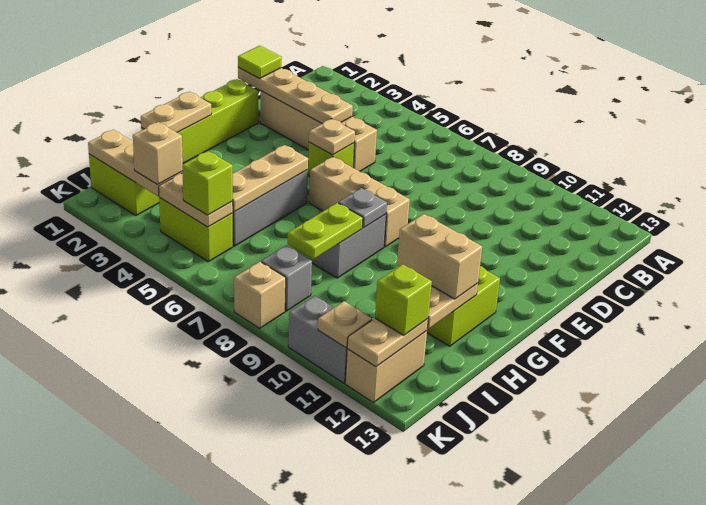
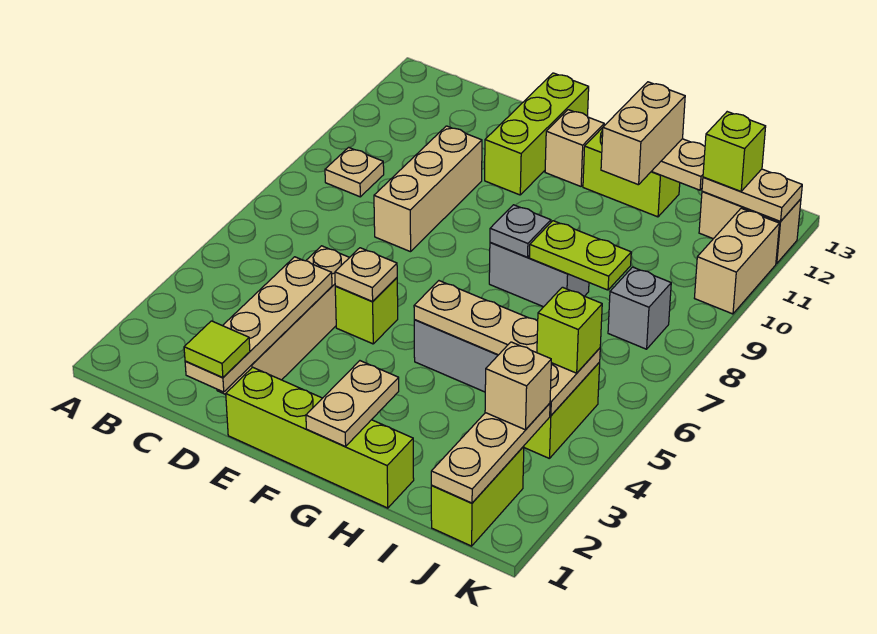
none -> lime brick E11:E13 level 1
tan brick F6:F8 level 1 -> tan brick D8:D10 level 1
tan plate G1:H1 level 2 -> tan plate G1:G2 level 2
tan brick K8 level 1 -> tan brick F12 level 1
grey brick K10:K11 level 1 -> tan brick K10:K11 level 1
tan plate K11 level 2 -> tan plate B9 level 1

